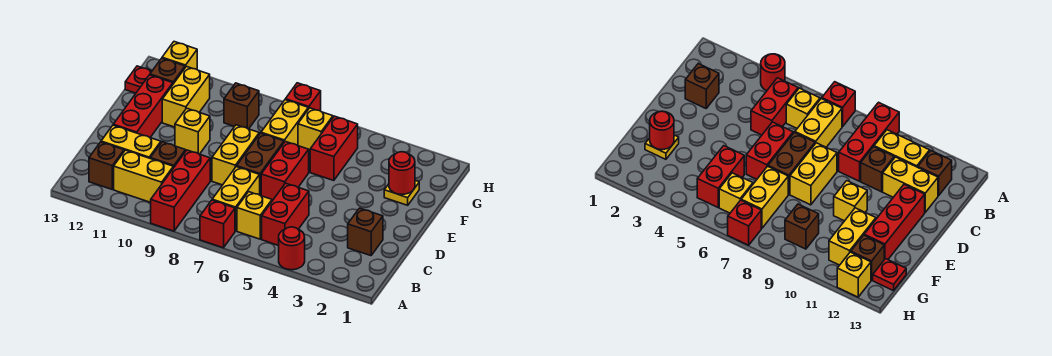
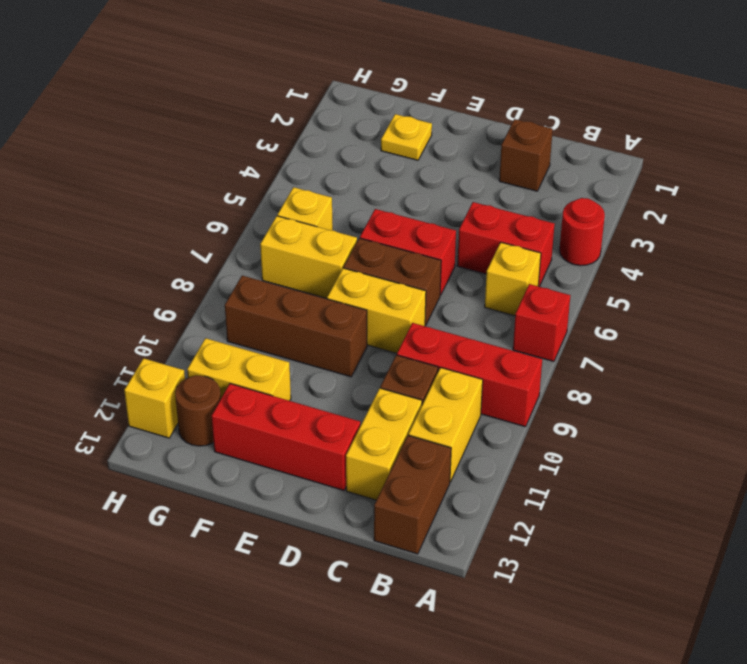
yellow brick B7:C7 level 1 -> none
brown brick B12 level 1 -> brown brick B12:B13 level 1
yellow brick E10 level 1 -> none
red round brick F2 level 2 -> none
red brick F5:G5 level 1 -> none
brown brick G9 level 1 -> brown brick E9:G9 level 1
brown brick G12 level 1 -> brown round brick G12 level 1
red plate G13 level 1 -> none
red brick H7 level 1 -> none

